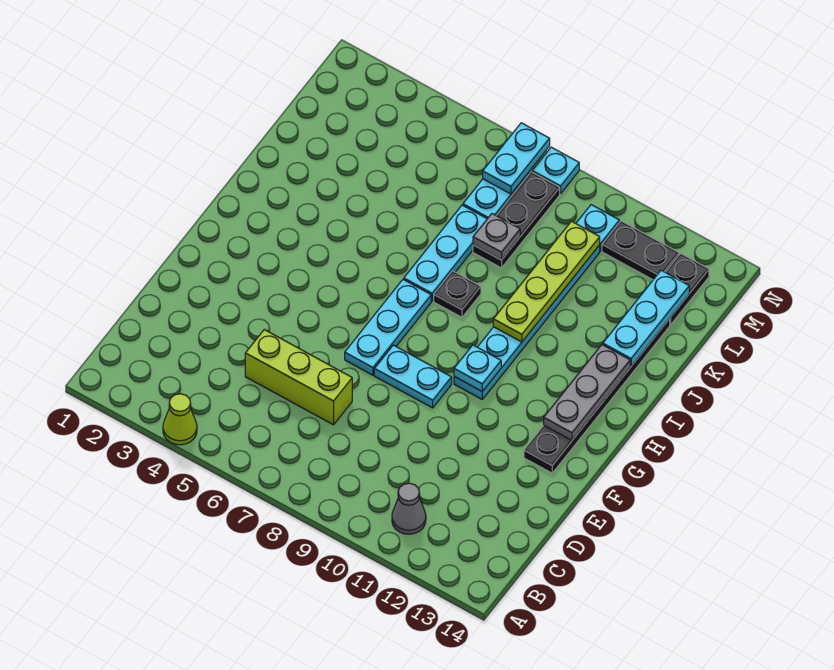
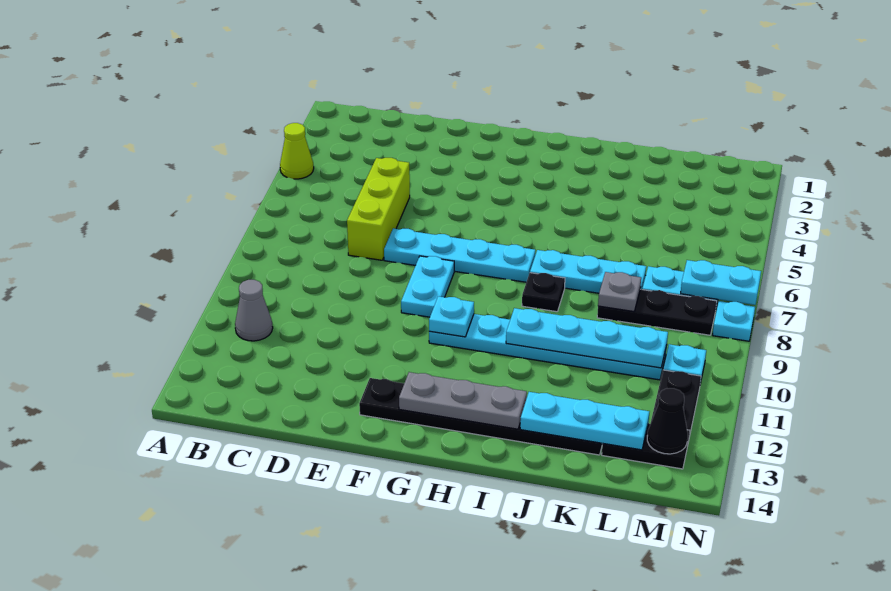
cyan plate F7:H7 level 1 -> cyan plate E7:H7 level 1
lime plate I10:L10 level 2 -> cyan plate I10:L10 level 2
none -> black cone M13 level 2

